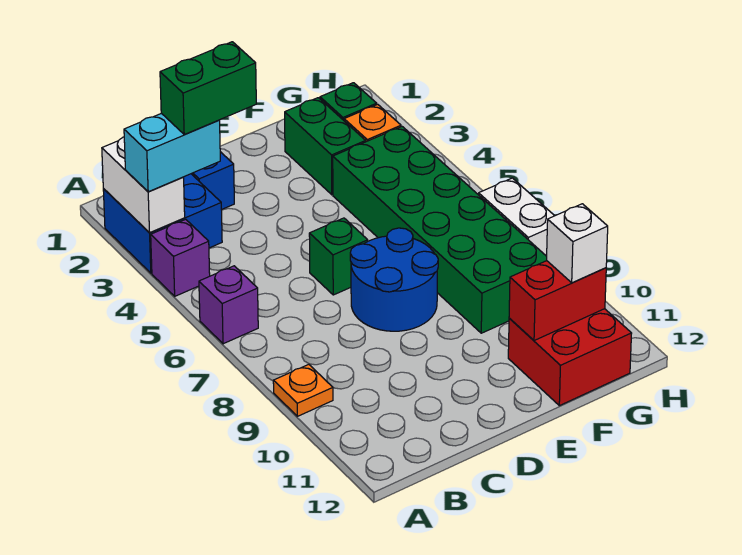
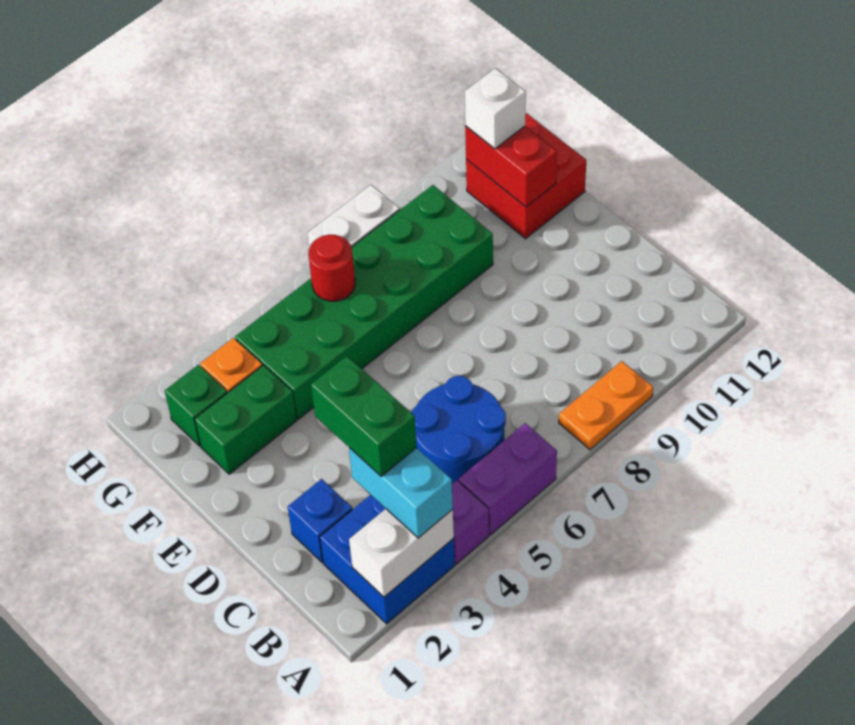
purple brick A6 level 1 -> purple brick A5:A6 level 1
orange plate A9 level 1 -> orange plate A8:A9 level 1
green brick D6 level 1 -> none
blue round brick D7:E8 level 1 -> blue round brick B5:C6 level 1
none -> red round brick G6 level 2

